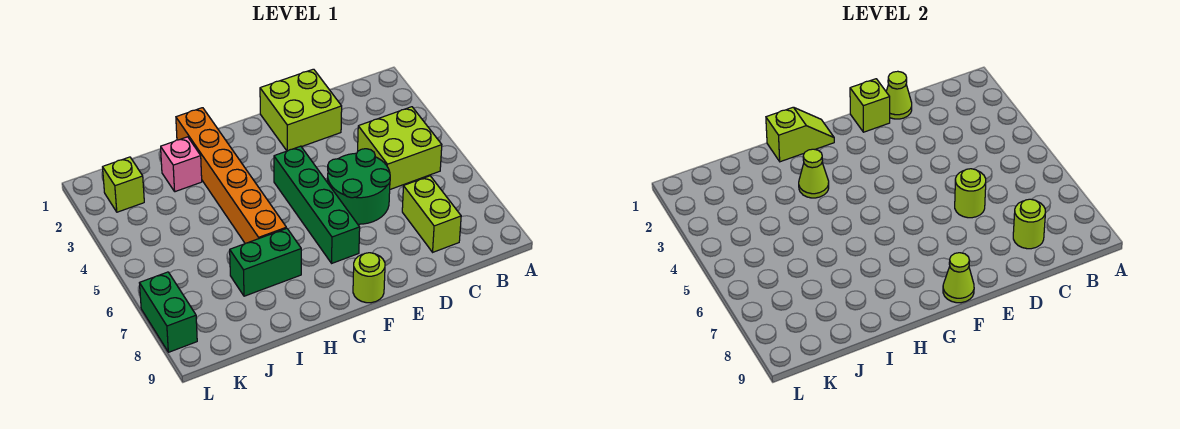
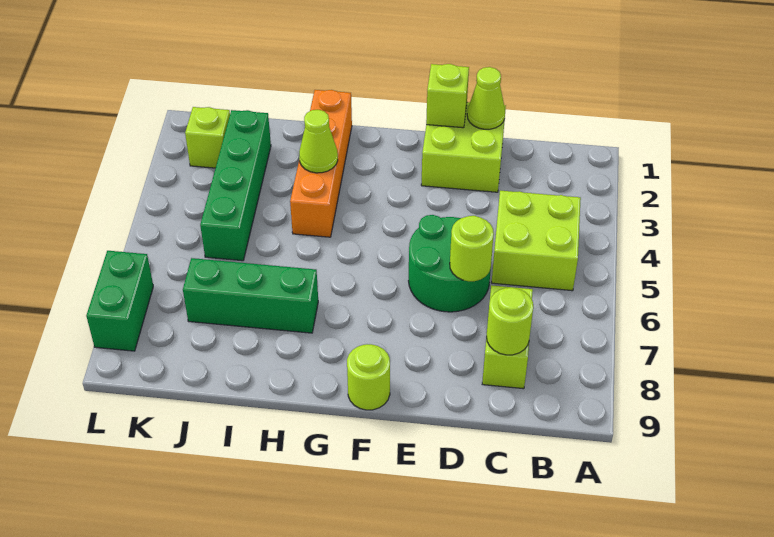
green brick F4:F7 level 1 -> green brick J2:J5 level 1
lime cone F9 level 2 -> none
lime slope G1:H1 level 2 top H -> none
orange brick H1:H6 level 1 -> orange brick H1:H4 level 1
green brick H7:I7 level 1 -> green brick H7:J7 level 1
pink brick I2 level 1 -> none

